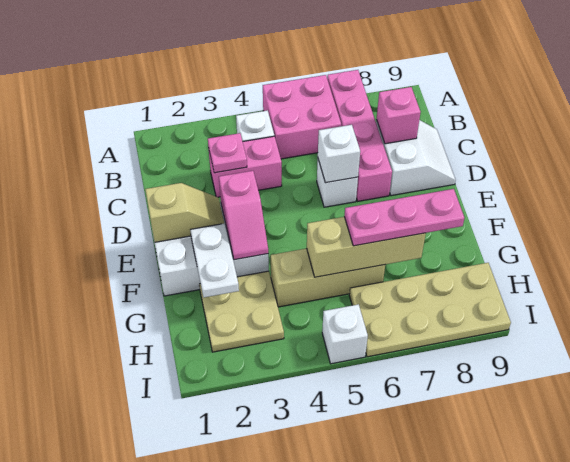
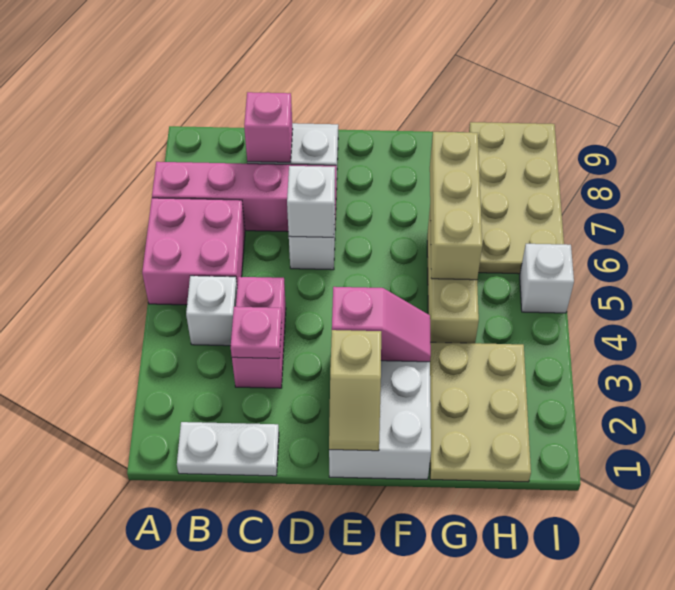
tan slope E1:E2 level 2 top 1 -> tan slope E1:E2 level 2 top 2
white plate F2:G2 level 2 -> white plate B1:C1 level 1
tan plate G2:H3 level 1 -> tan plate G1:H3 level 1
pink plate G6:G8 level 3 -> none

